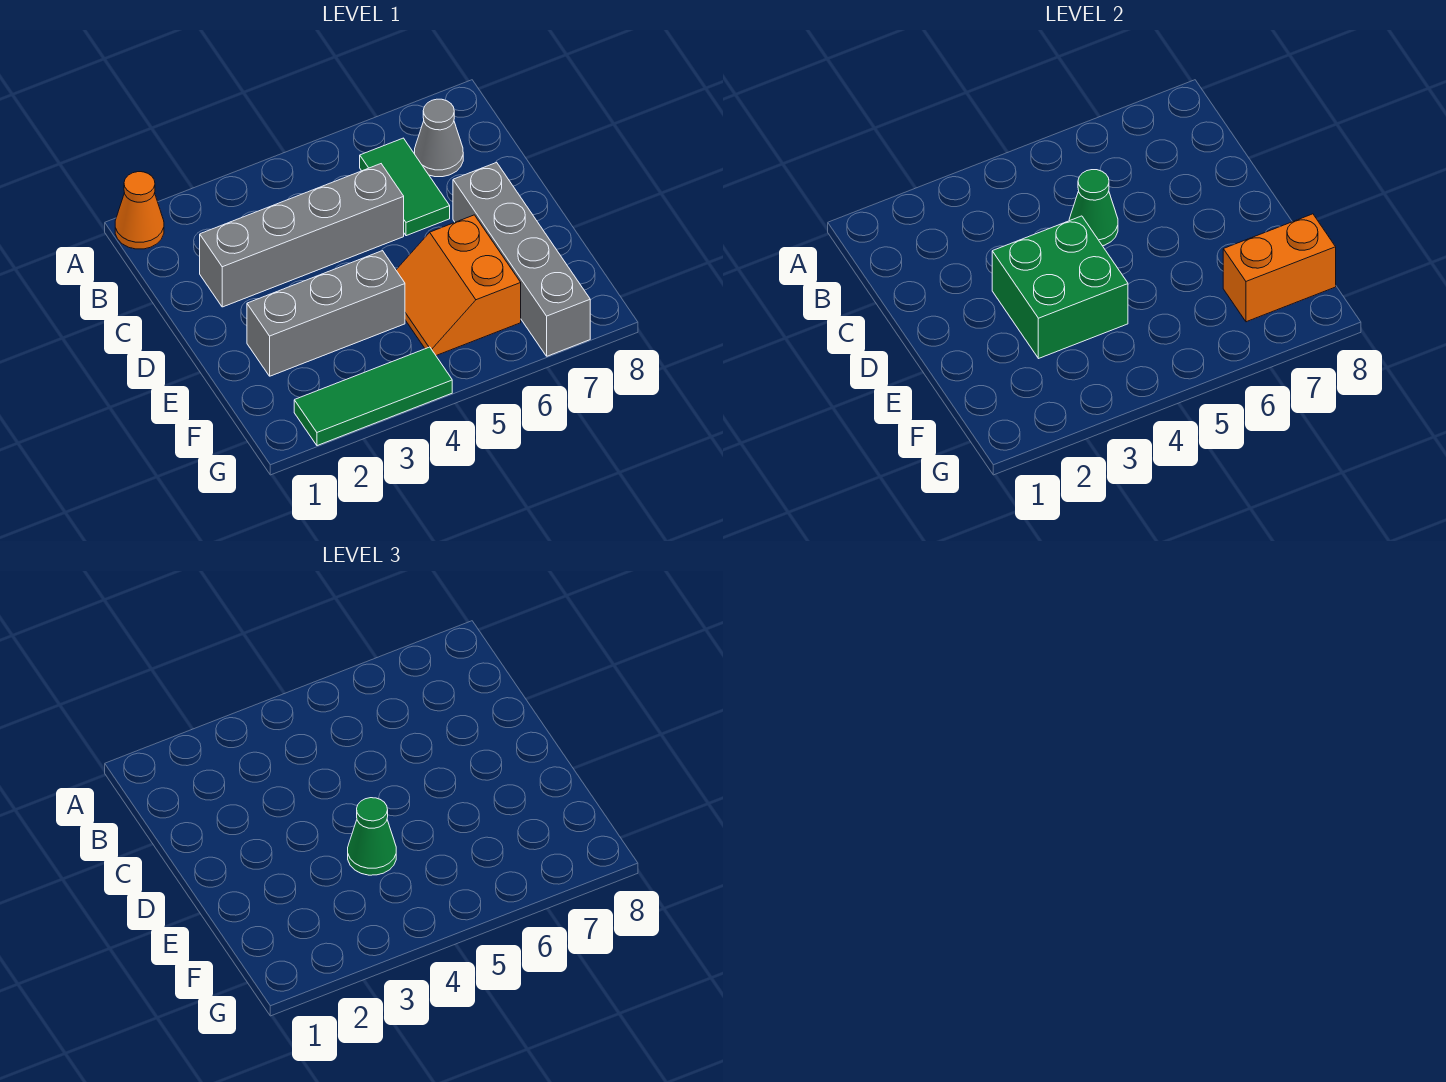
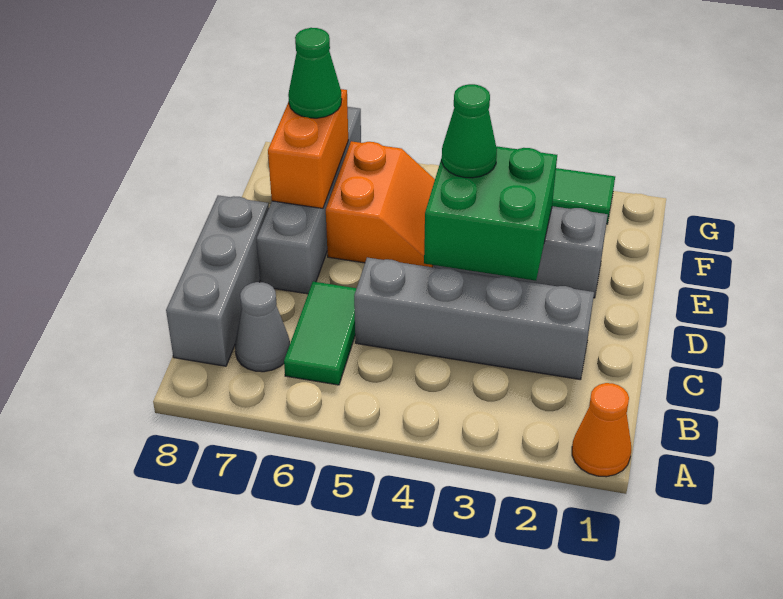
none -> grey brick B8:D8 level 1
green cone C5 level 2 -> green cone F7 level 3
orange brick F7:F8 level 2 -> orange brick E7:F7 level 2

